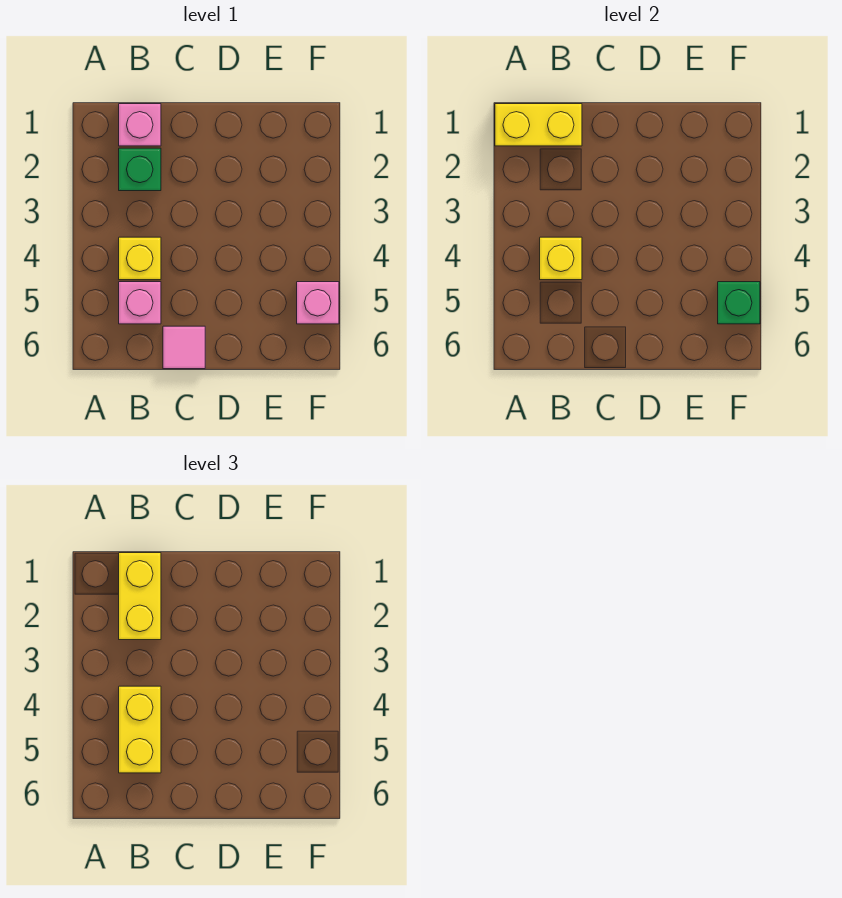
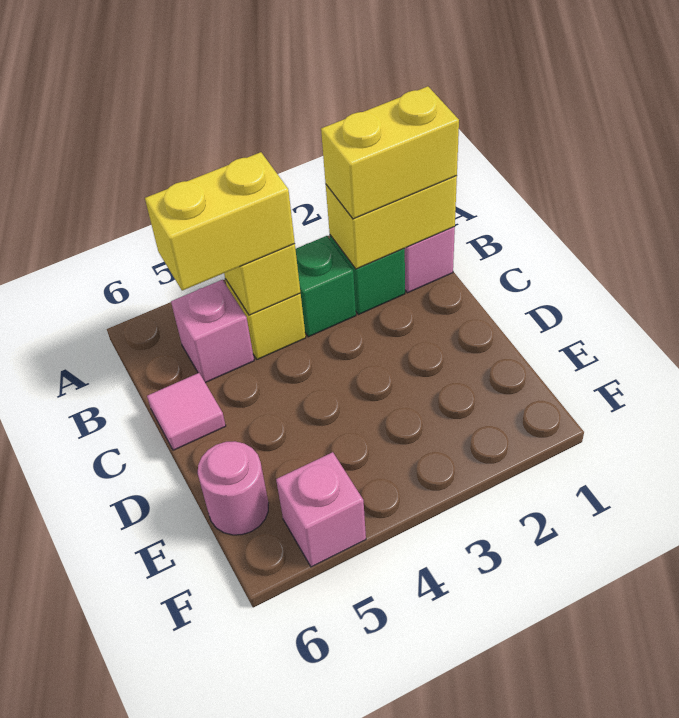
yellow brick A1:B1 level 2 -> yellow brick B1:B2 level 2
none -> pink round brick E6 level 1
green brick F5 level 2 -> green brick B3 level 1

